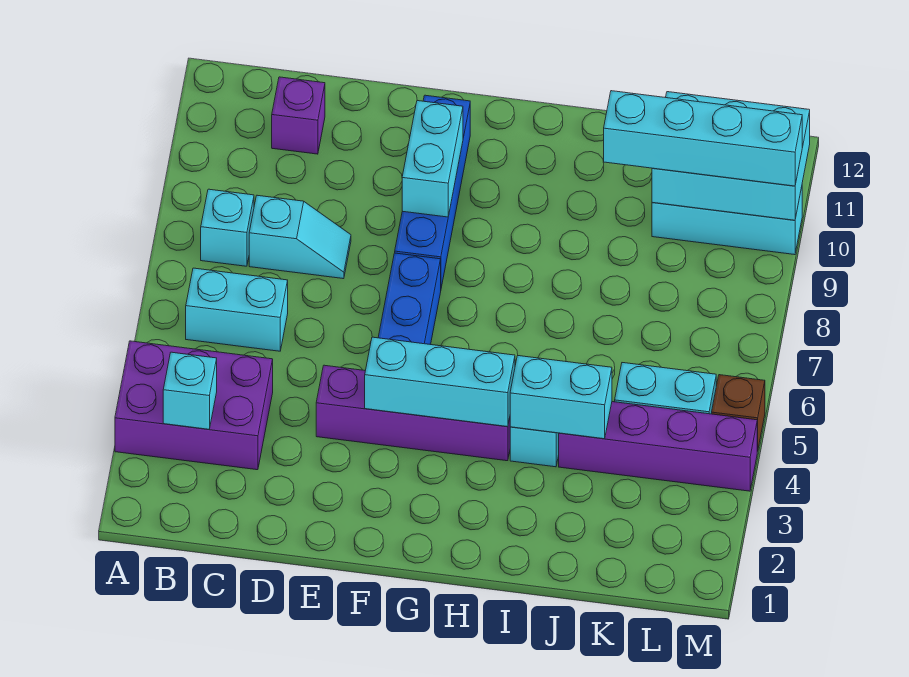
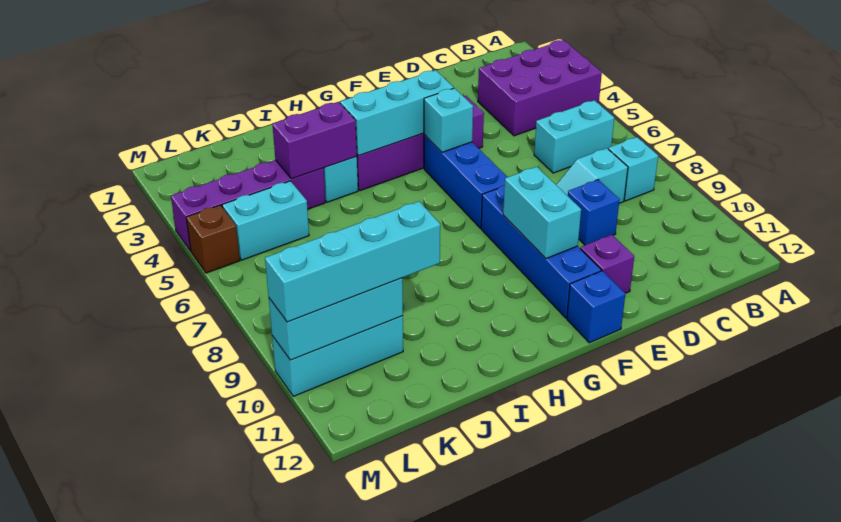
cyan brick B3 level 2 -> cyan brick F5 level 2
purple brick C11 level 1 -> purple brick E11 level 1
none -> blue brick D9 level 1
none -> blue brick F12 level 1
cyan brick I4:J4 level 2 -> purple brick I4:J4 level 2
cyan brick K10:M11 level 2 -> cyan brick K10:M10 level 2

